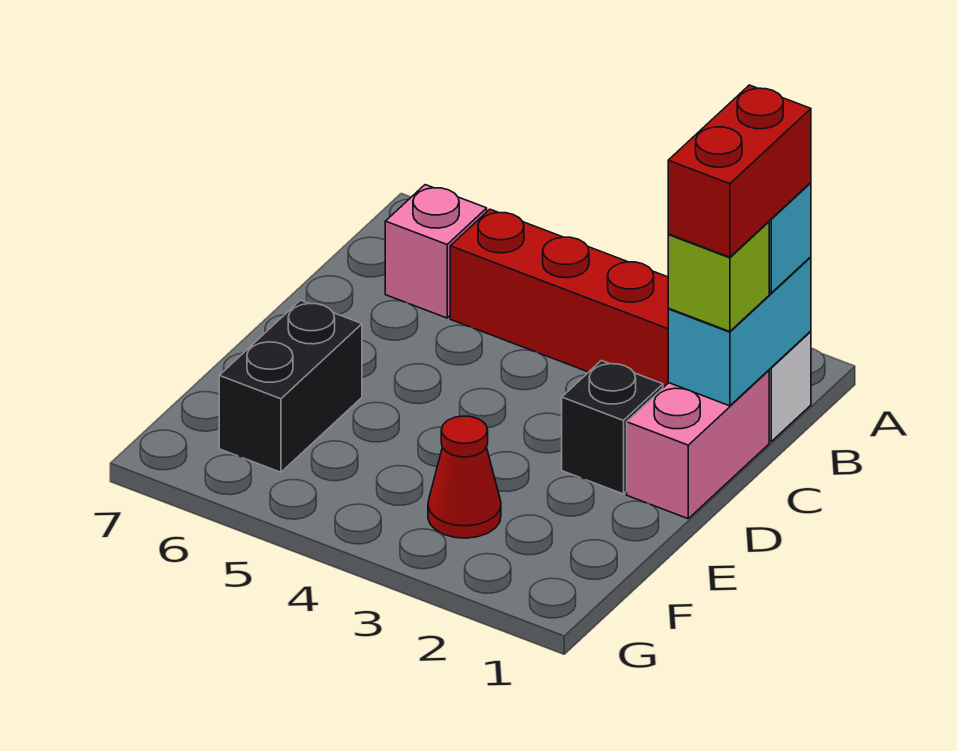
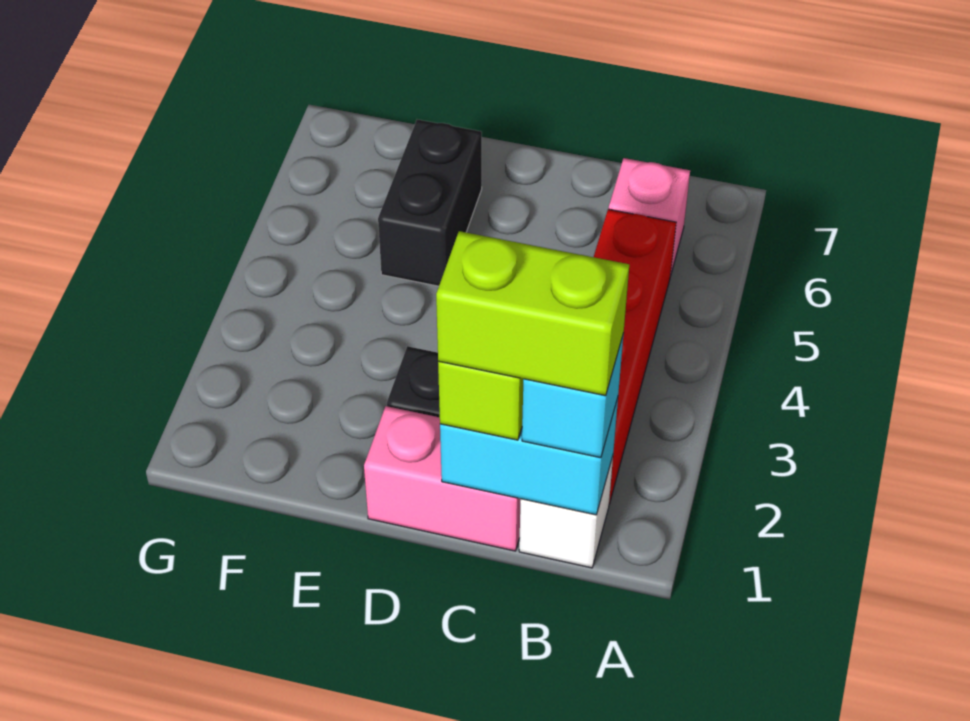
red brick B1:C1 level 4 -> lime brick B1:C1 level 4
black brick E6:F6 level 1 -> black brick E5:E6 level 1
red cone F3 level 1 -> none

